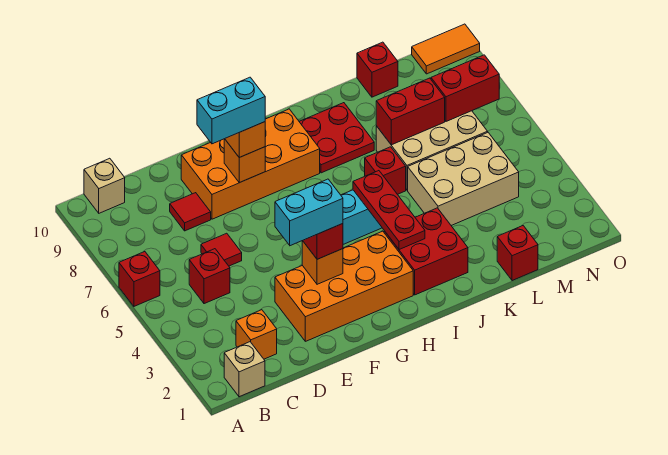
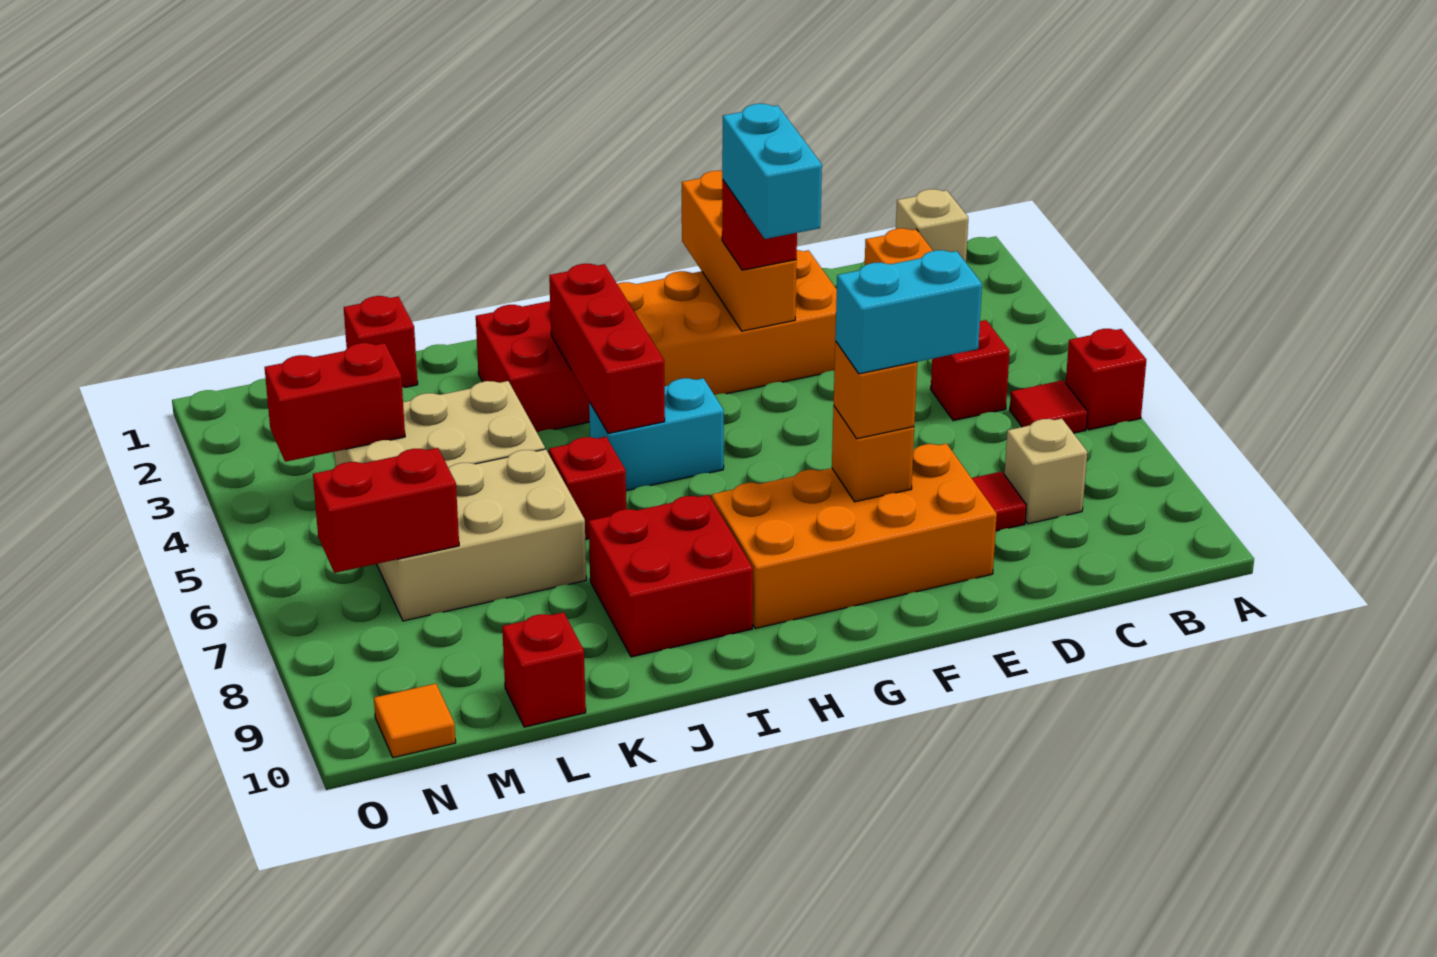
tan brick B10 level 1 -> tan brick C8 level 1
red tile D6 level 1 -> red tile B6 level 1
cyan brick E3:F3 level 4 -> cyan brick F3:F4 level 4
orange brick F3 level 2 -> orange brick F1:F3 level 2
red plate I3:I5 level 2 -> red brick I3:I5 level 2
red plate I8:J9 level 1 -> red brick I8:J9 level 1
red brick K7:L7 level 2 -> red brick M4:N4 level 2
orange tile N10:O10 level 1 -> orange tile N10 level 1

